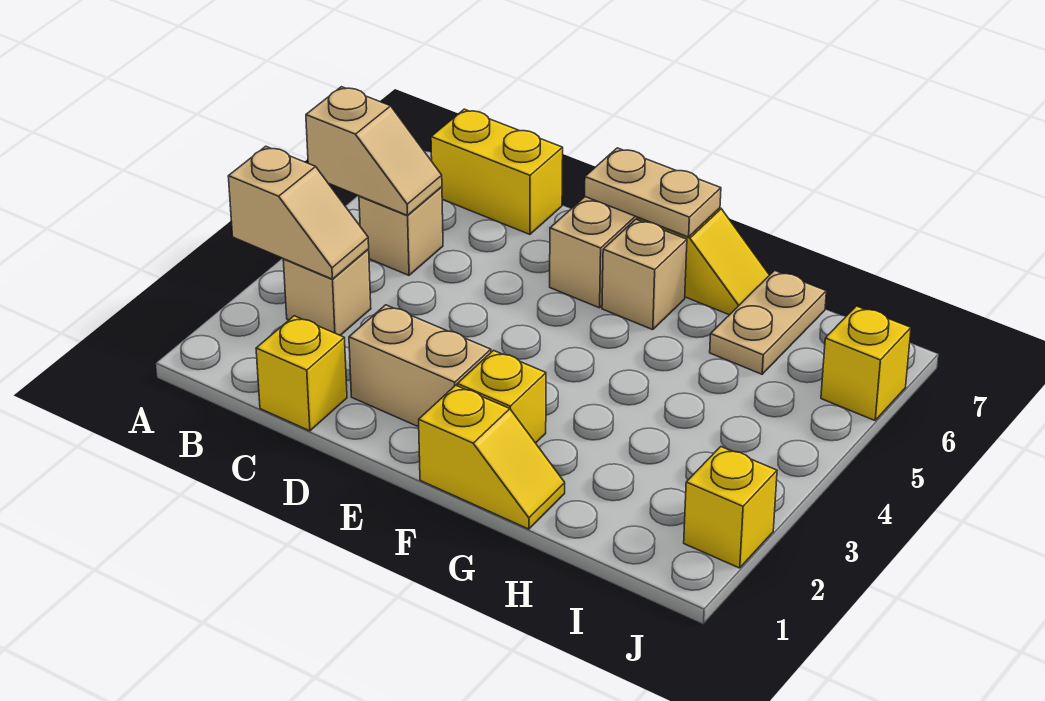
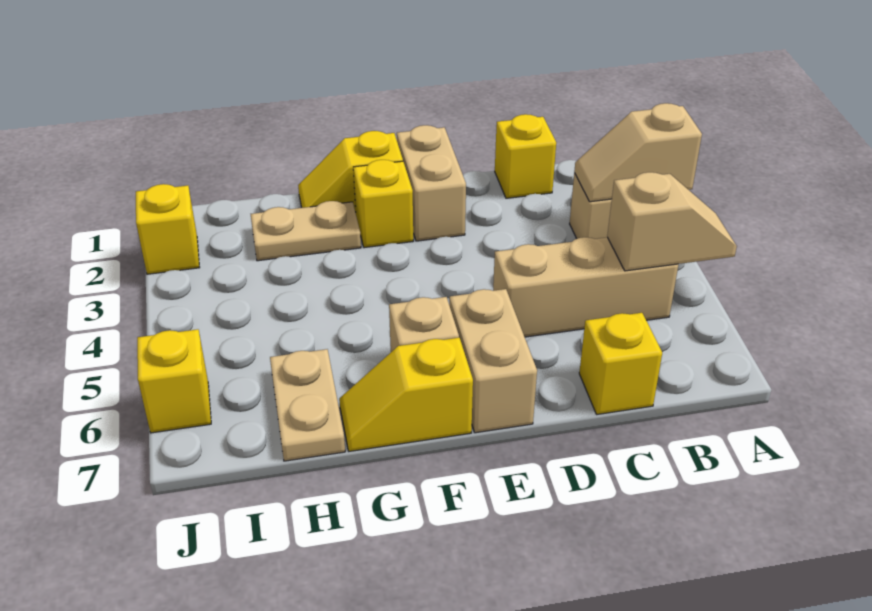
tan slope A5:B5 level 2 top A -> tan slope A5:B5 level 2 top B
tan brick B5 level 1 -> tan brick B5:D5 level 1
yellow brick B7:C7 level 1 -> yellow brick C7 level 1
tan brick D2:E2 level 1 -> tan brick E1:E2 level 1
tan plate E7:F7 level 2 -> tan plate G2:H2 level 1

